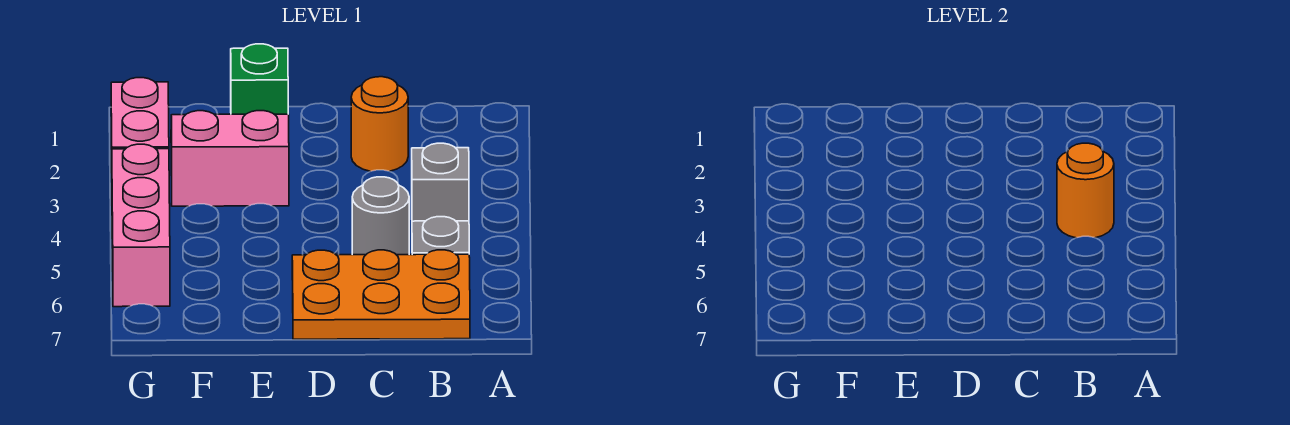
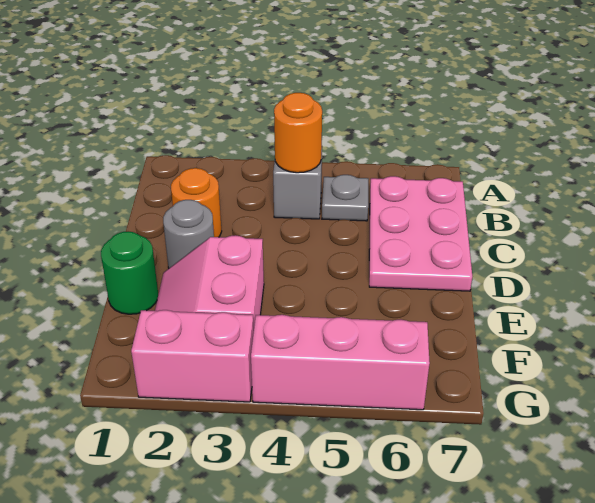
orange plate B6:D7 level 1 -> pink plate B6:D7 level 1
grey round brick C5 level 1 -> grey round brick D2 level 1
green brick E1 level 1 -> green round brick E1 level 1

